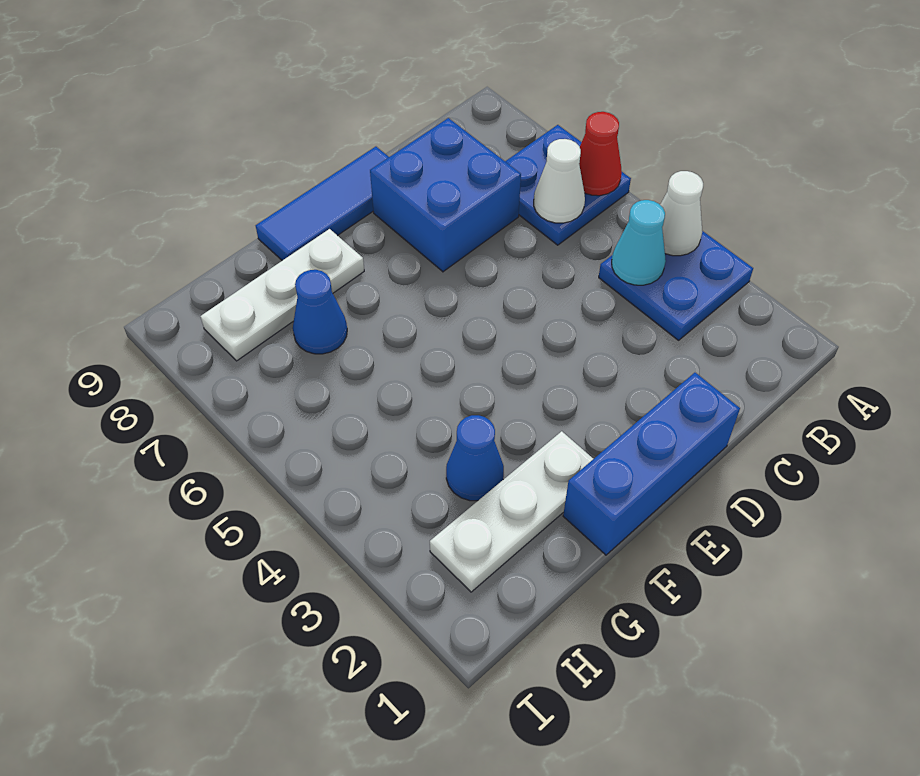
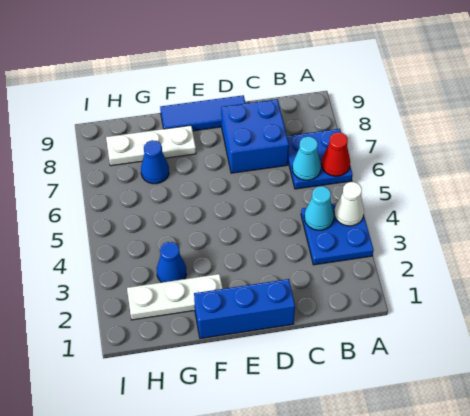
white cone B6 level 2 -> cyan cone B6 level 2

